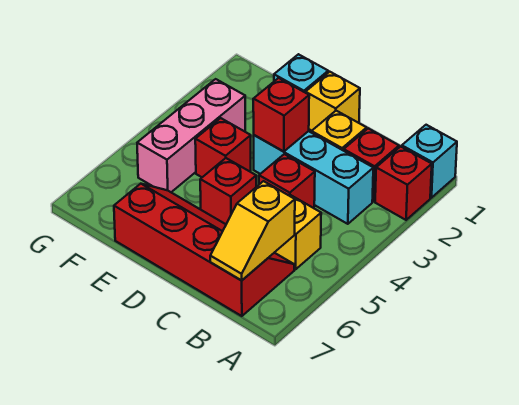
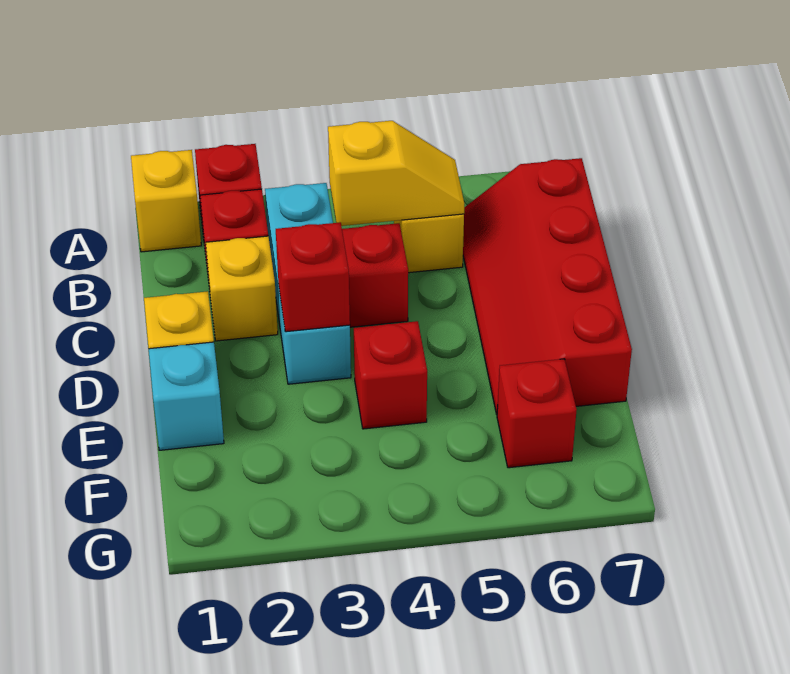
cyan brick A1 level 1 -> yellow brick A1 level 1
yellow slope B6:B7 level 2 top 6 -> yellow slope B4:B5 level 2 top 4
red brick D5 level 1 -> red brick F6 level 1
pink brick F3:F5 level 1 -> none

